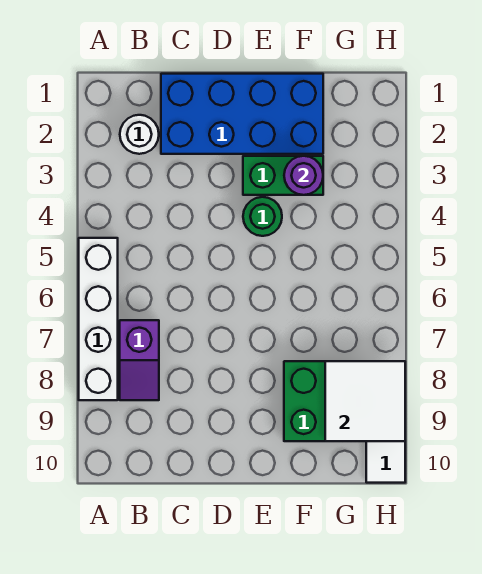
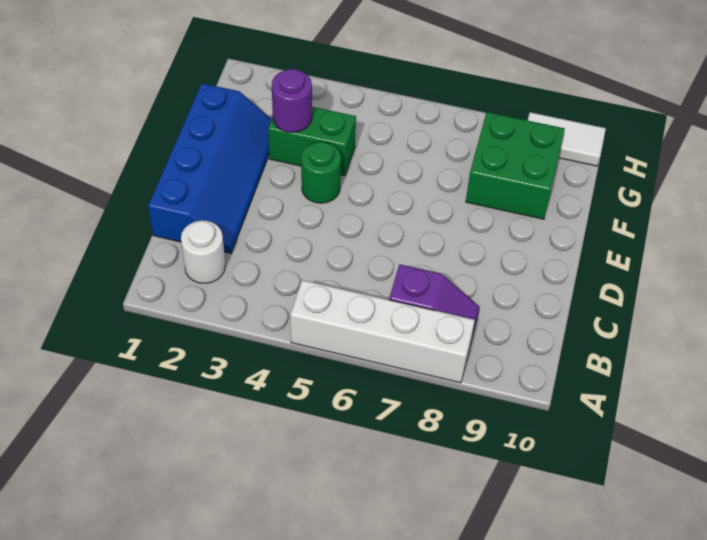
blue brick C1:F2 level 1 -> blue slope C1:F2 level 1 top 1
green brick E3:F3 level 1 -> green brick F3:F4 level 1
white tile G8:H9 level 2 -> none

